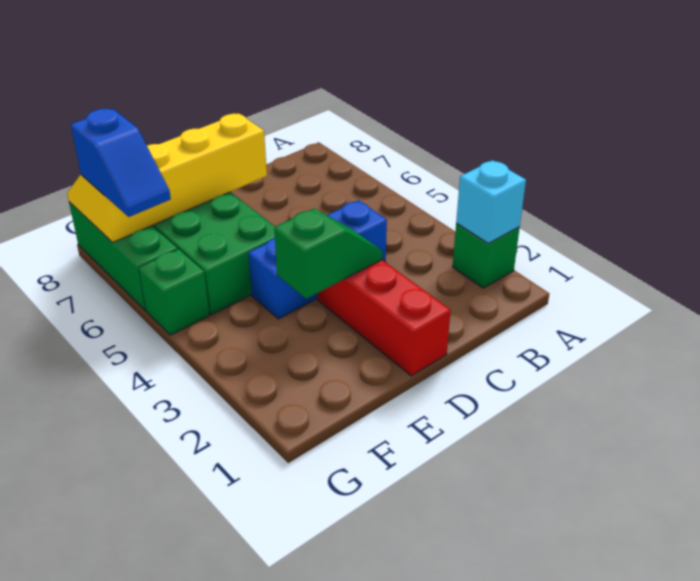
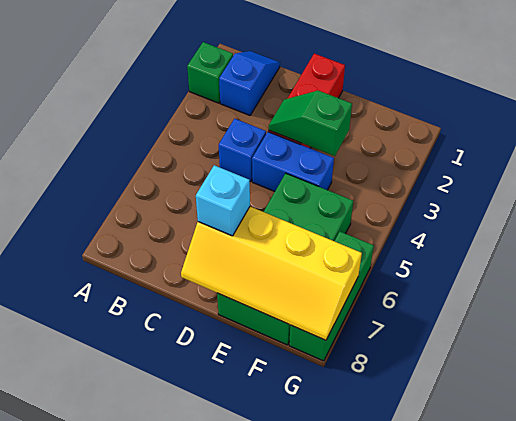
cyan brick A2 level 2 -> cyan brick D7 level 3
green brick G5 level 1 -> none
blue slope G6:G7 level 3 top 7 -> blue slope B1:B2 level 1 top 2

